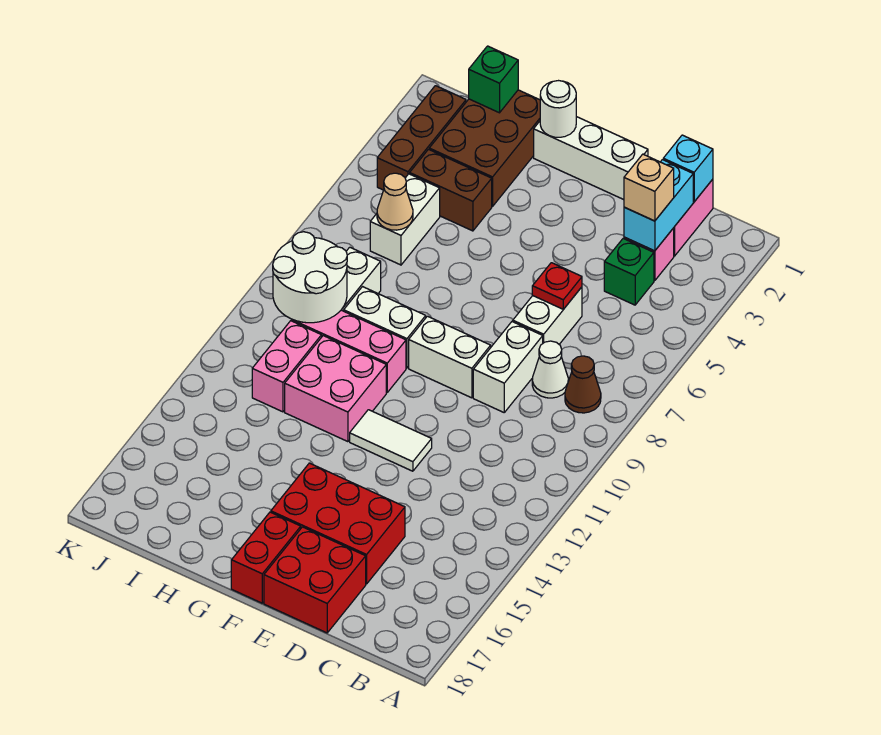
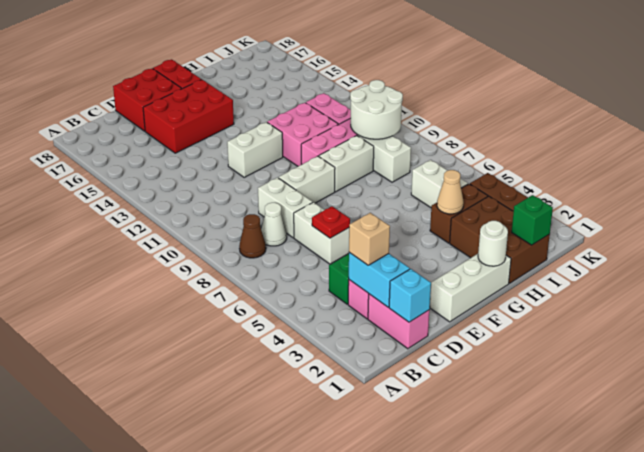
white tile E12:F12 level 1 -> white brick E12:F12 level 1
tan cone I6 level 2 -> tan cone H4 level 2

